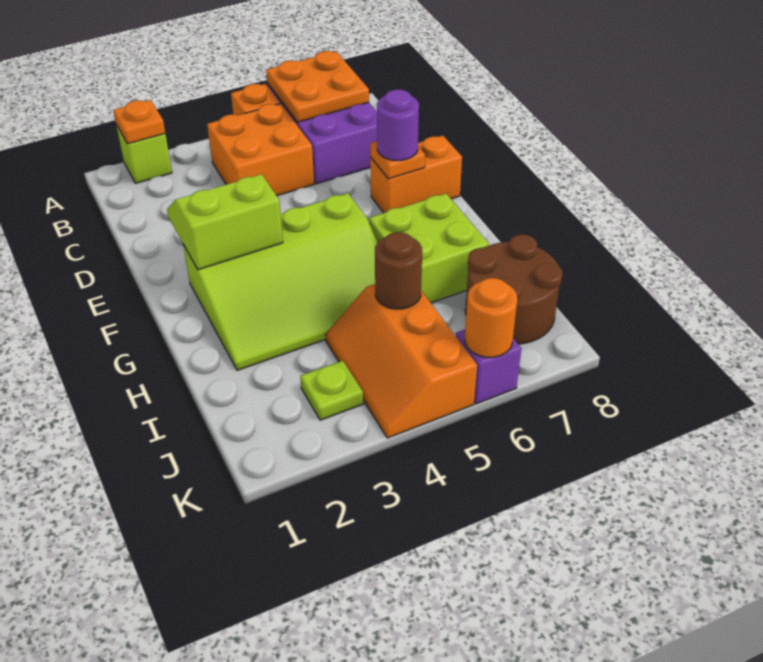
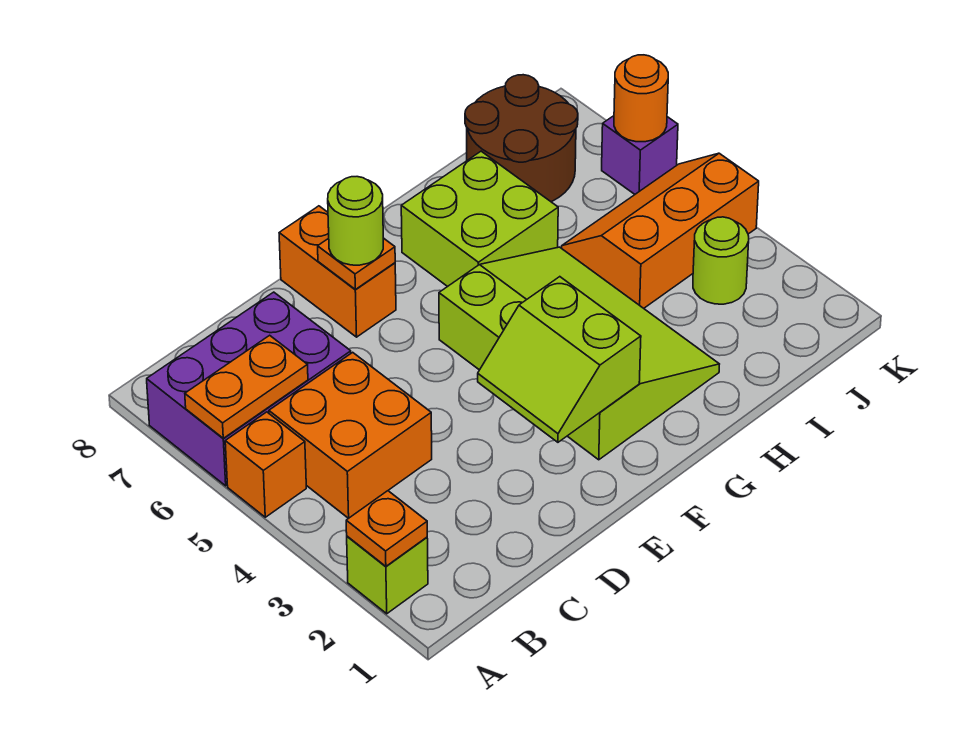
orange plate A6:B7 level 2 -> orange plate A6:B6 level 2
purple round brick E7 level 3 -> lime round brick E7 level 3
orange slope I4:K5 level 1 top 5 -> orange slope I4:K5 level 1 top 4
brown round brick I5 level 2 -> none
lime plate J3 level 1 -> lime round brick J3 level 1

